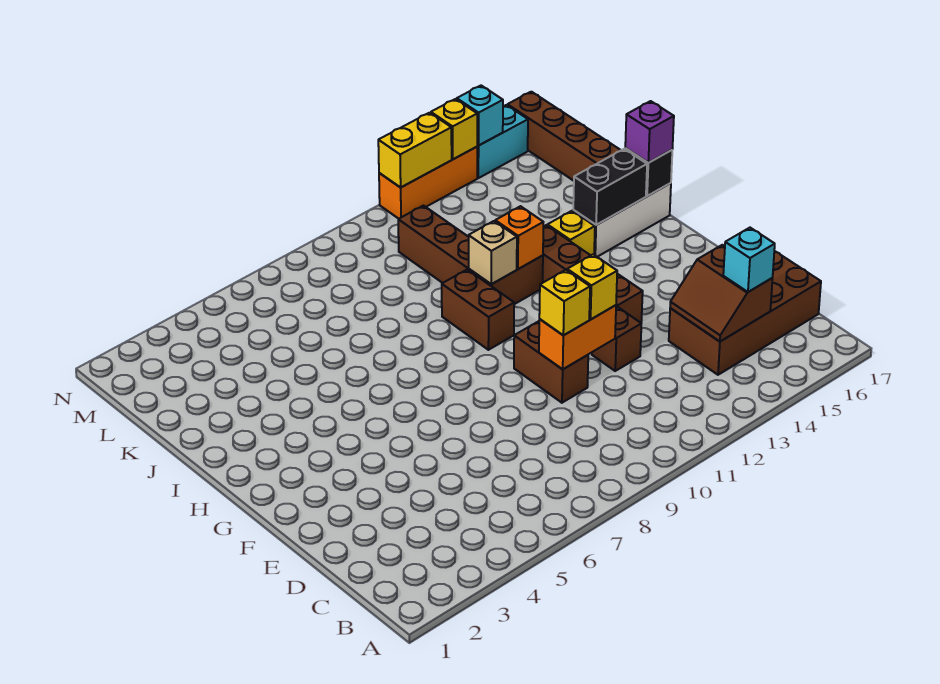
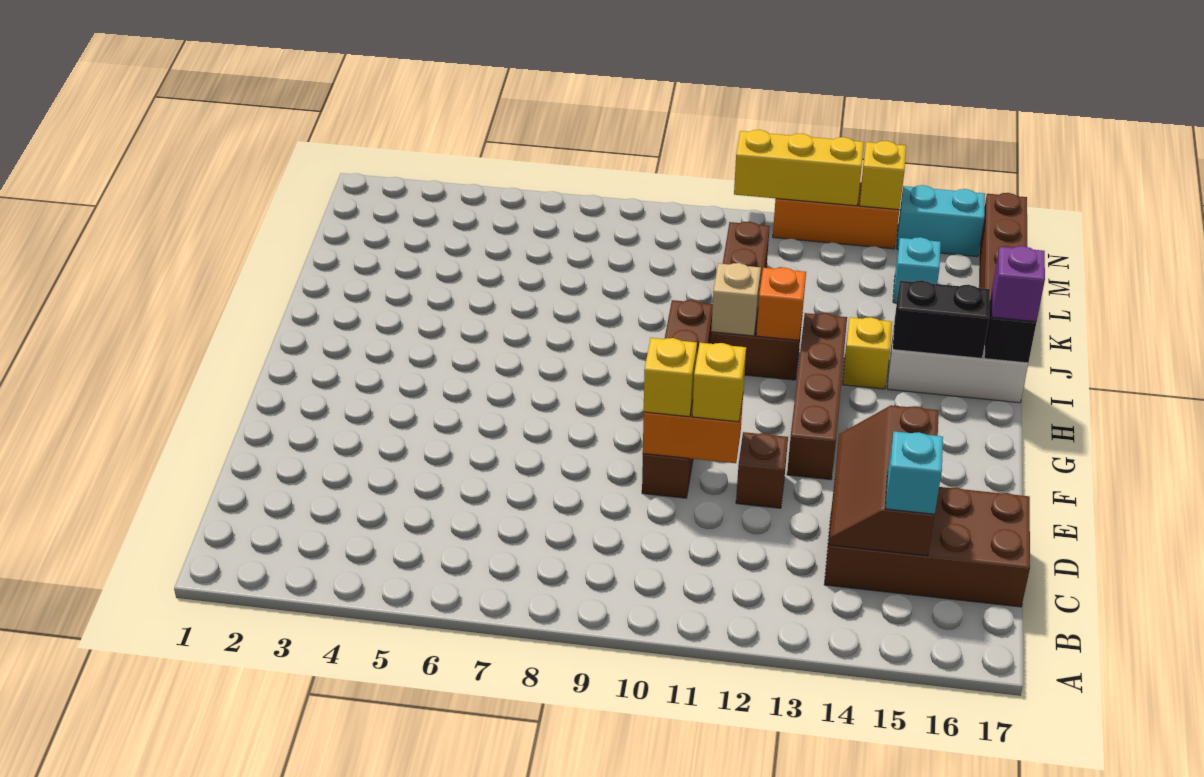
brown slope C14:D15 level 2 top 15 -> brown slope C14:E15 level 2 top 15
yellow brick N12:N13 level 2 -> yellow brick N11:N13 level 2
cyan brick N15 level 2 -> cyan brick L15 level 1

